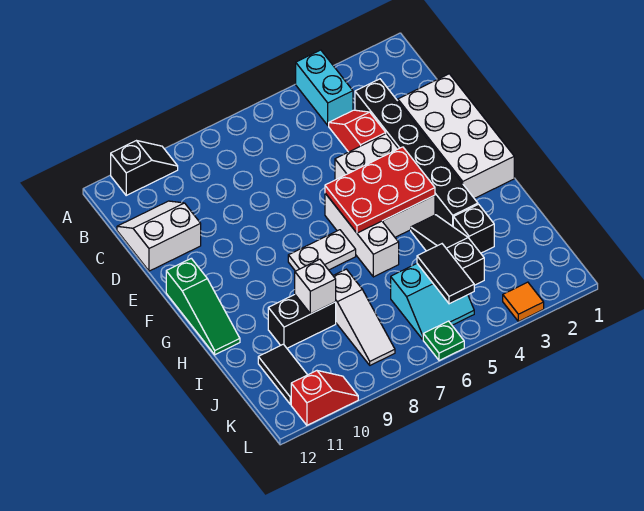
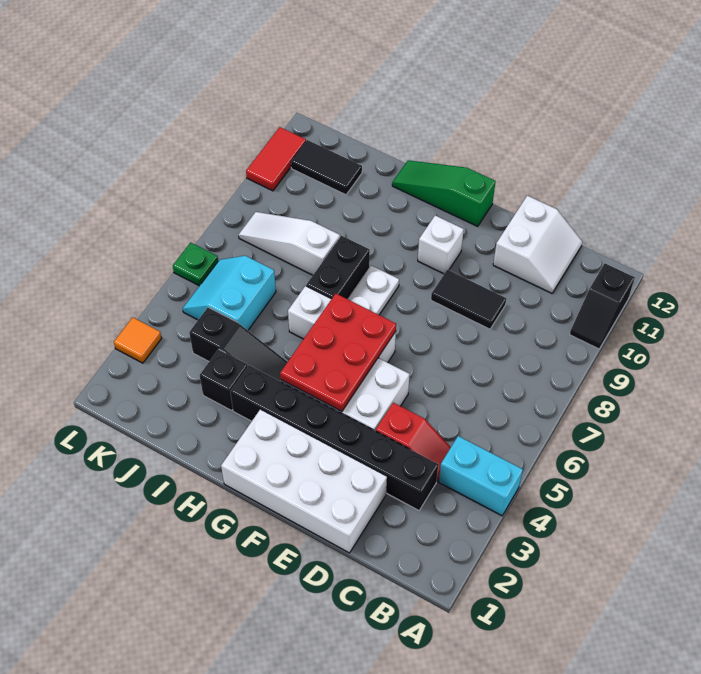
black brick I9:I10 level 1 -> black brick H7:H8 level 1
white brick I9 level 2 -> white brick F10 level 1
black tile J5:K5 level 2 -> black tile D9:E9 level 1
red slope L10:L11 level 1 top 11 -> red tile L10:L11 level 1

